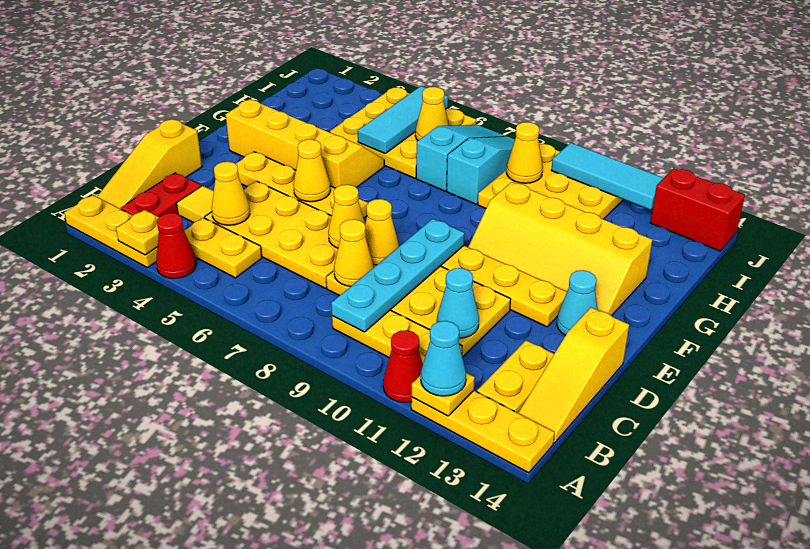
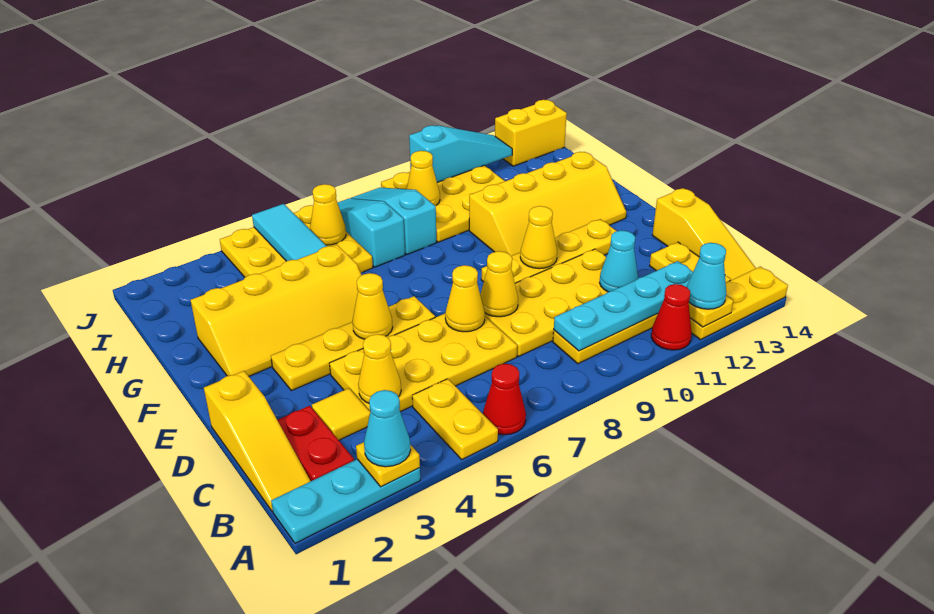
yellow plate A1:A3 level 1 -> cyan plate A1:A3 level 1
red cone A4 level 1 -> red cone A6 level 1
yellow plate B4:B5 level 1 -> yellow plate A5:B5 level 1
cyan plate B9:E9 level 2 -> cyan plate B9:B12 level 2
yellow cone C8 level 2 -> yellow cone E10 level 2
cyan cone E13 level 1 -> cyan cone A3 level 3
yellow slope F2:G5 level 1 top F -> yellow slope F2:G5 level 1 top G
cyan tile J10:J12 level 2 -> cyan slope J10:J12 level 2 top 10
red brick J13:J14 level 1 -> yellow brick J13:J14 level 1

